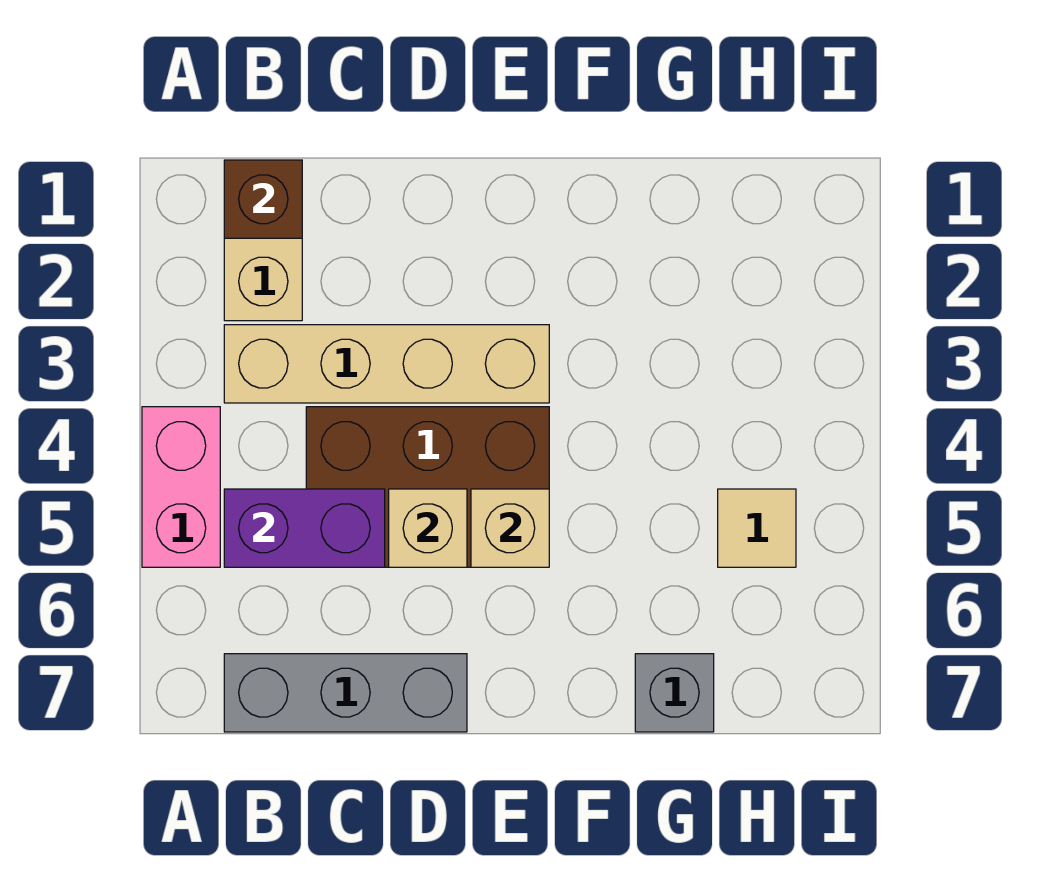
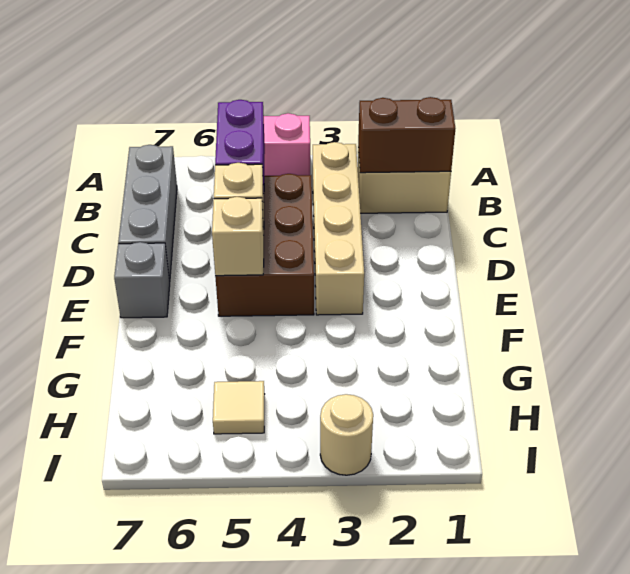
brown brick B1 level 2 -> brown brick B1:B2 level 2
grey brick G7 level 1 -> grey brick E7 level 1
none -> tan round brick I3 level 1

